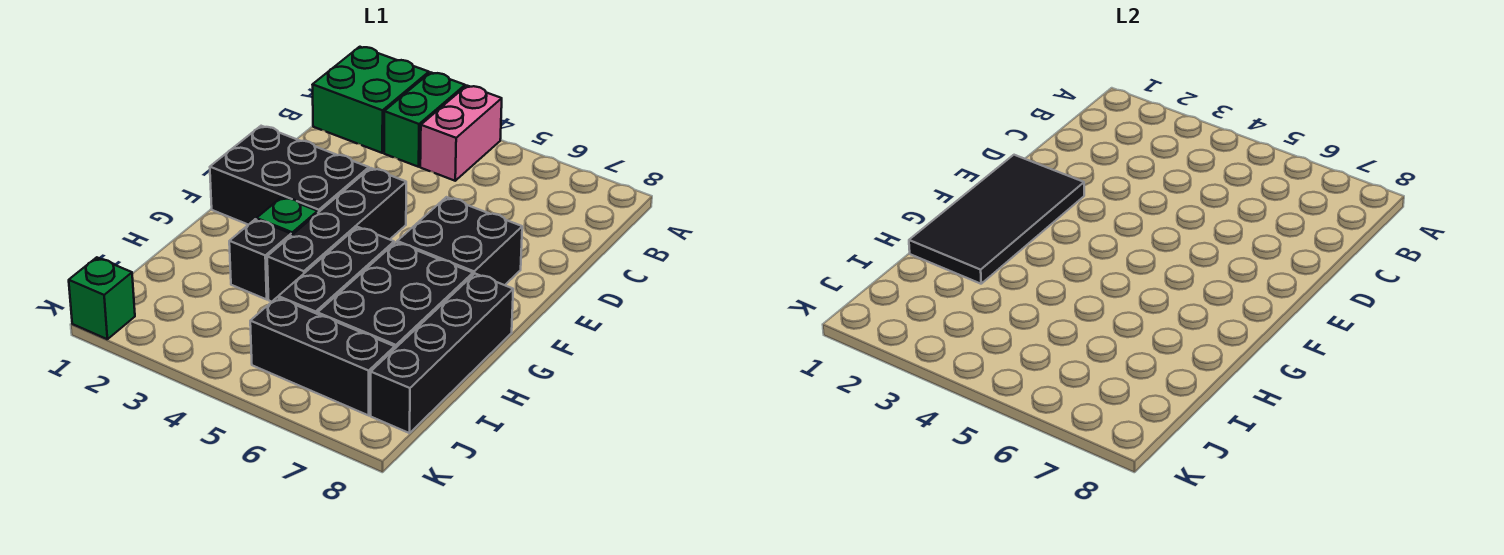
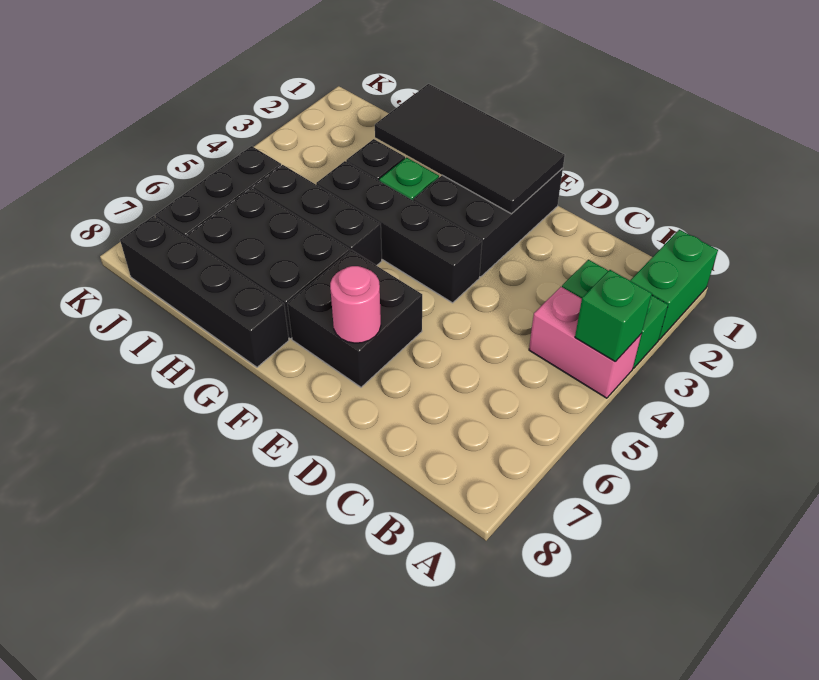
green brick A1:B2 level 1 -> green brick A1:A2 level 1
none -> pink round brick E7 level 2
green brick K1 level 1 -> green brick A4 level 2

